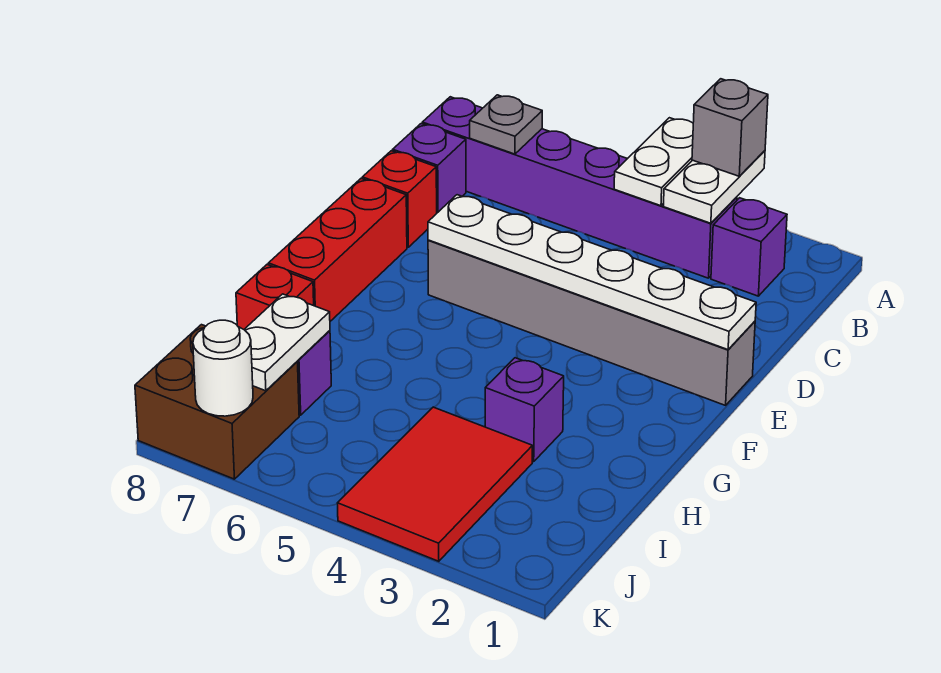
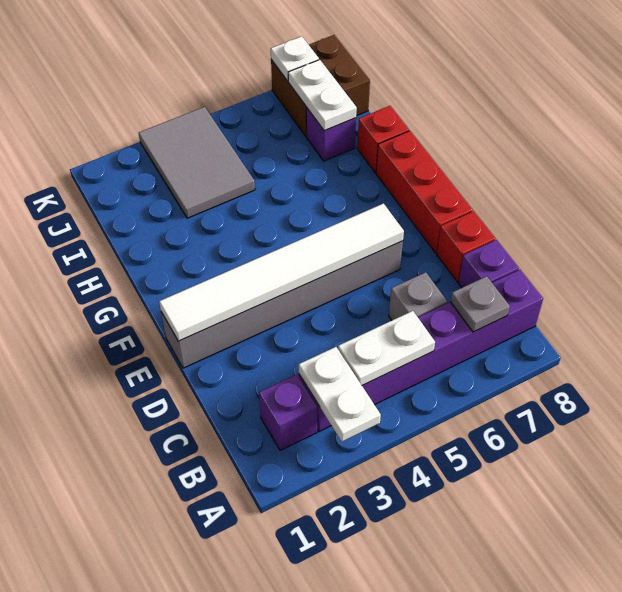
grey brick A3 level 3 -> grey brick C6 level 1
white plate A4:B4 level 2 -> white plate B4:B5 level 2
white plate E1:E6 level 2 -> white tile E1:E6 level 2
purple brick H3 level 1 -> none
red tile I3:K4 level 1 -> grey tile I3:K4 level 1
white round brick K7 level 2 -> white plate K7 level 2

